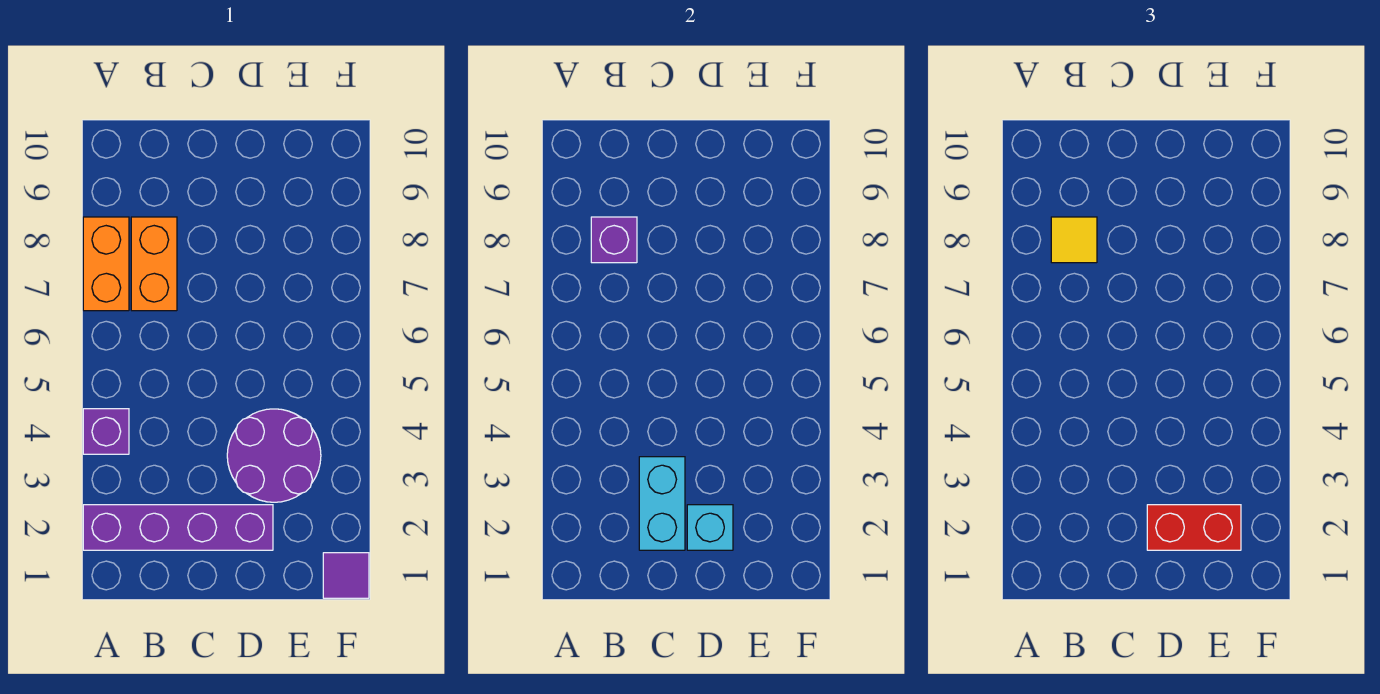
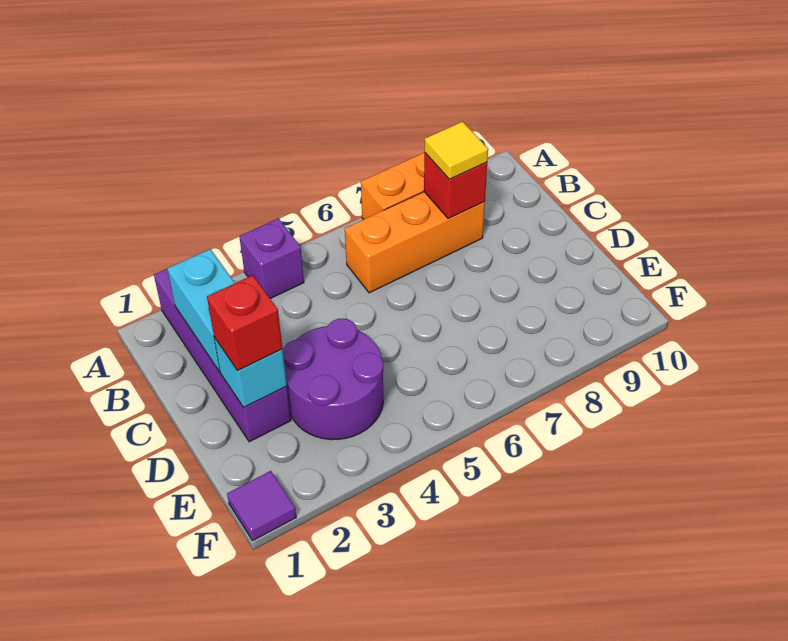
orange brick B7:B8 level 1 -> orange brick B6:B8 level 1
purple brick B8 level 2 -> red brick B8 level 2
cyan brick C2:C3 level 2 -> cyan brick B2:C2 level 2
red brick D2:E2 level 3 -> red brick D2 level 3

